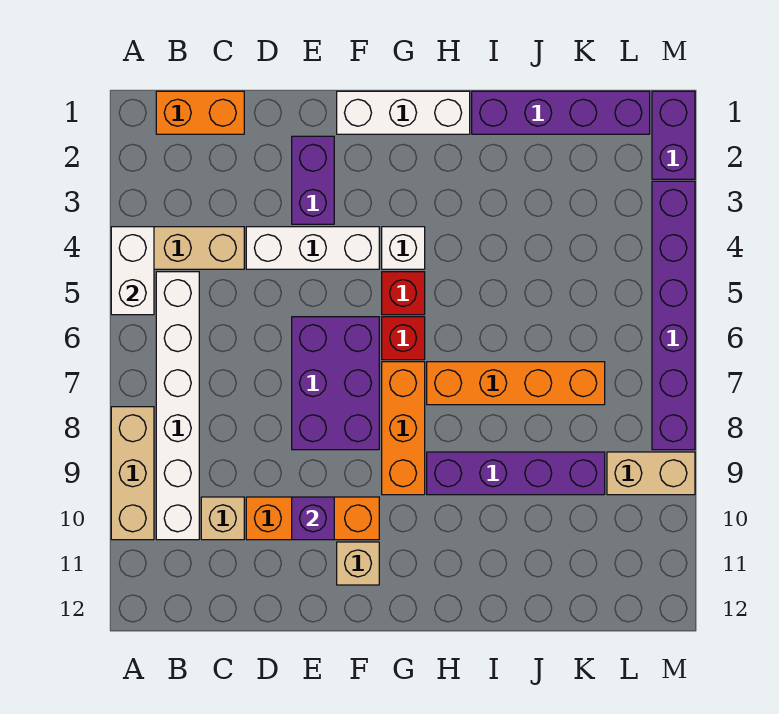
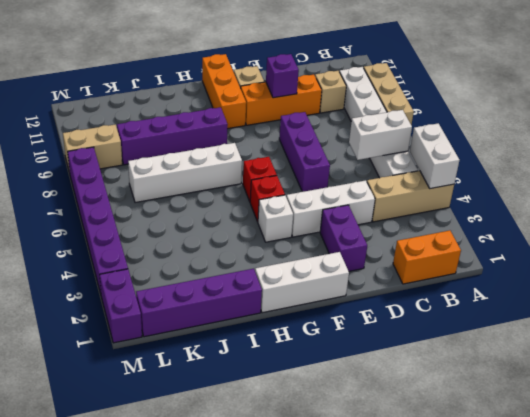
none -> white brick B6:C6 level 2
purple brick E6:F8 level 1 -> purple brick E6:E8 level 1
orange brick G7:G9 level 1 -> orange brick G10:G12 level 1
orange brick H7:K7 level 1 -> white brick H7:K7 level 1

